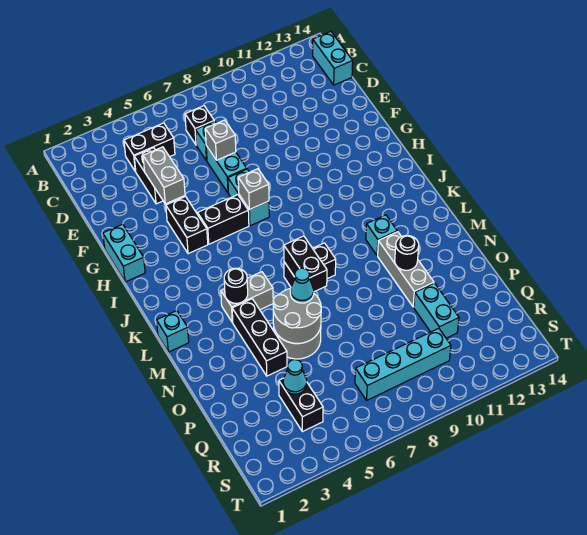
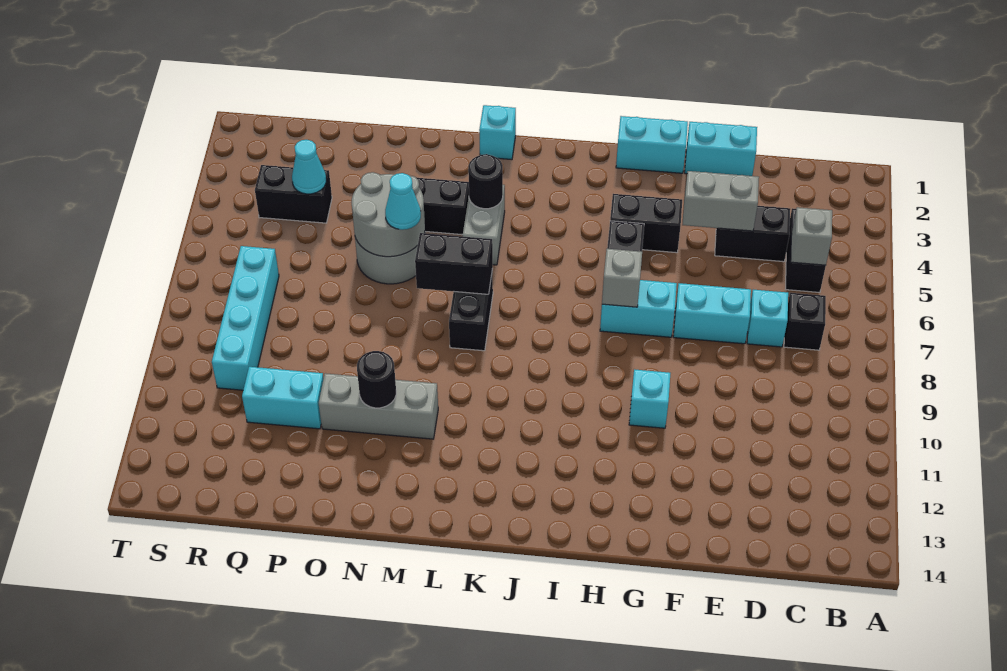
cyan brick B14:C14 level 1 -> cyan brick E1:F1 level 1
grey brick E7 level 2 -> grey brick C5 level 2
cyan brick L11 level 1 -> cyan brick G10 level 1

